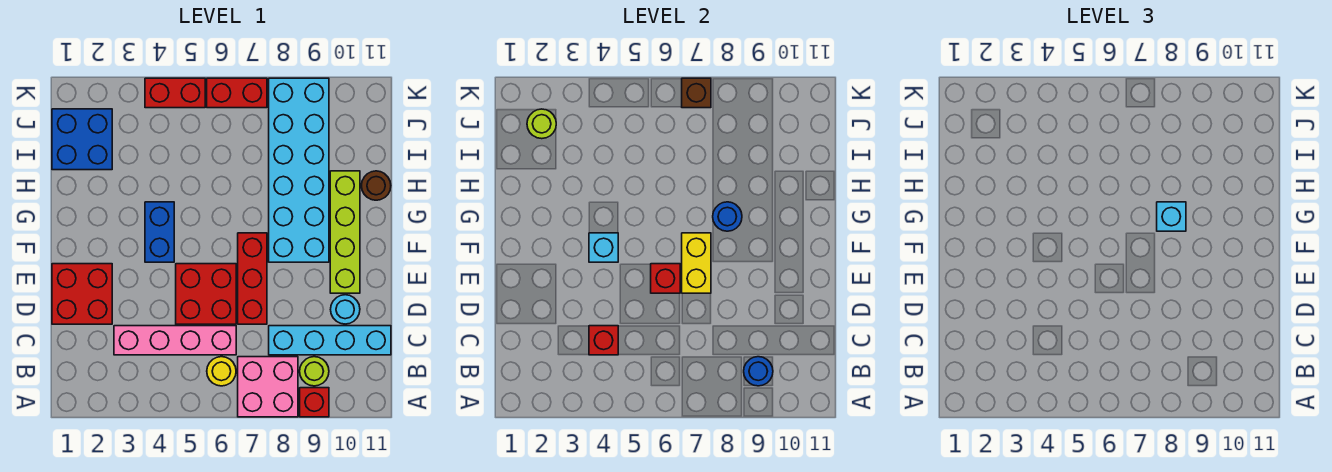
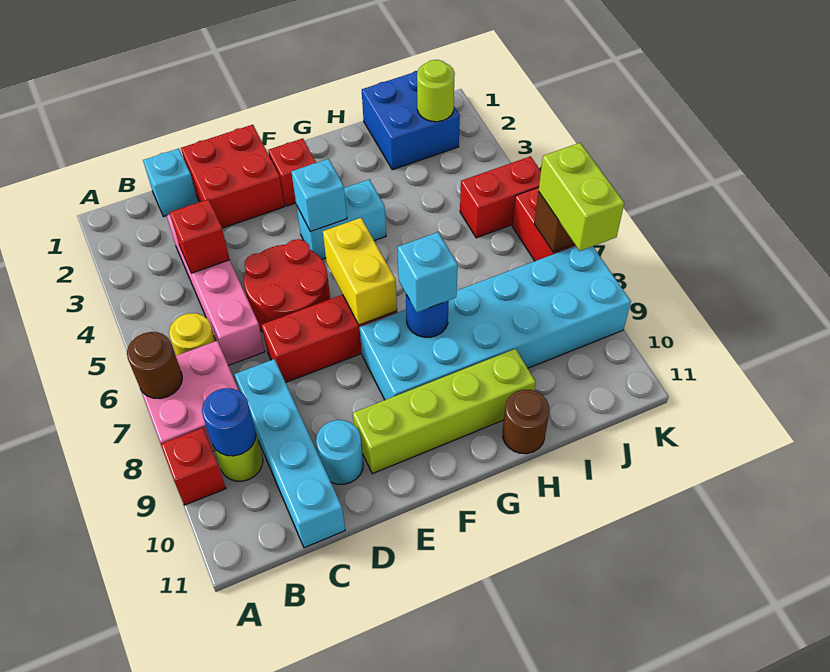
none -> brown round brick A7 level 2
none -> cyan brick C1 level 1
red brick D5:E6 level 1 -> red round brick D5:E6 level 1
red brick E6 level 2 -> red brick F2 level 1
yellow brick E7:F7 level 2 -> yellow brick F6:F7 level 2
blue brick F4:G4 level 1 -> cyan brick F4:G4 level 1
red brick K4:K5 level 1 -> red brick J5:K5 level 1
none -> lime brick K7:K8 level 3

